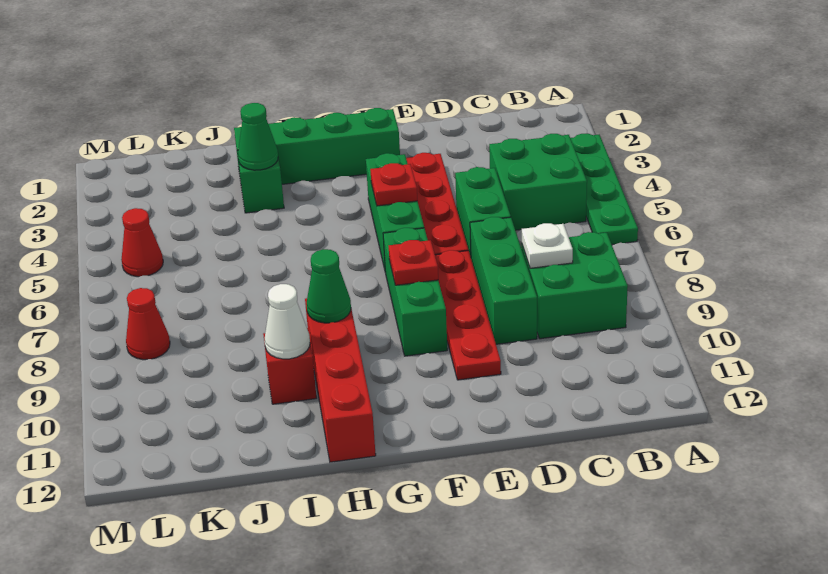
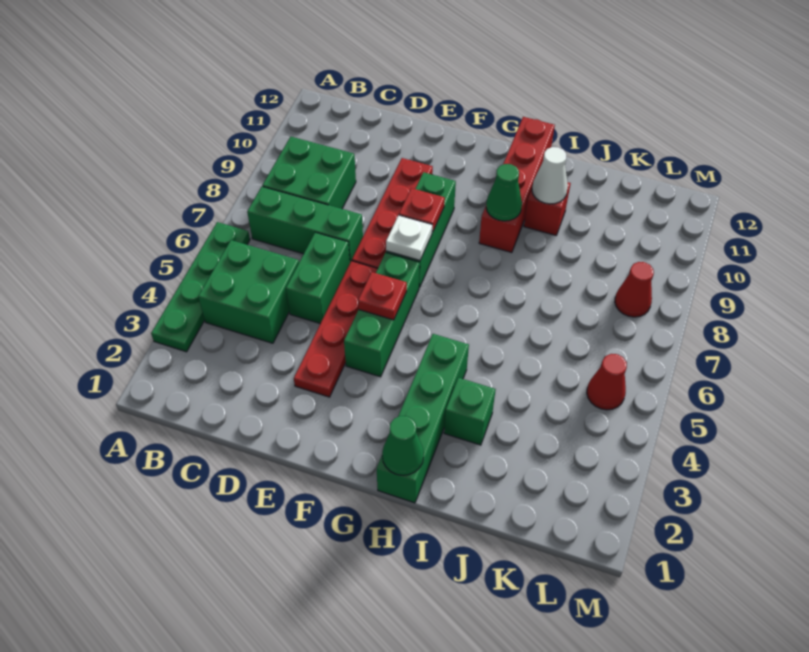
white plate C8 level 2 -> white plate F7 level 2
green brick D7:D9 level 1 -> green brick B7:D7 level 1
green brick F2:I2 level 1 -> green brick H1:H4 level 1
green cone I3 level 2 -> green cone H1 level 2

